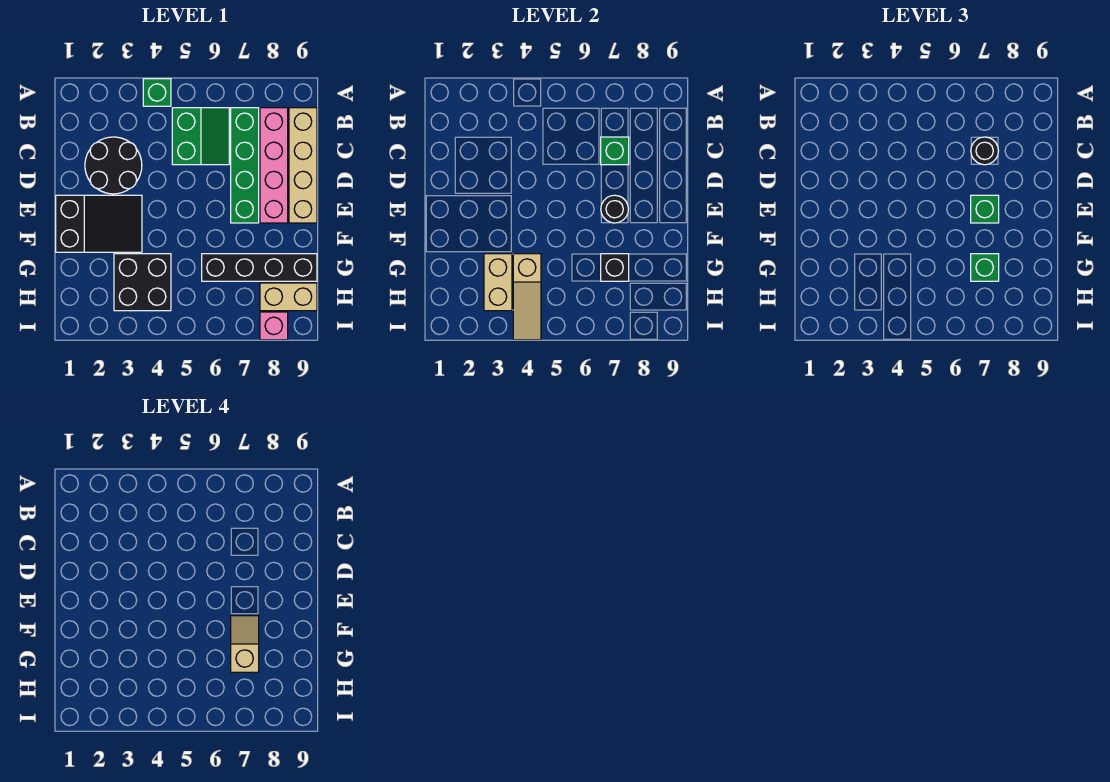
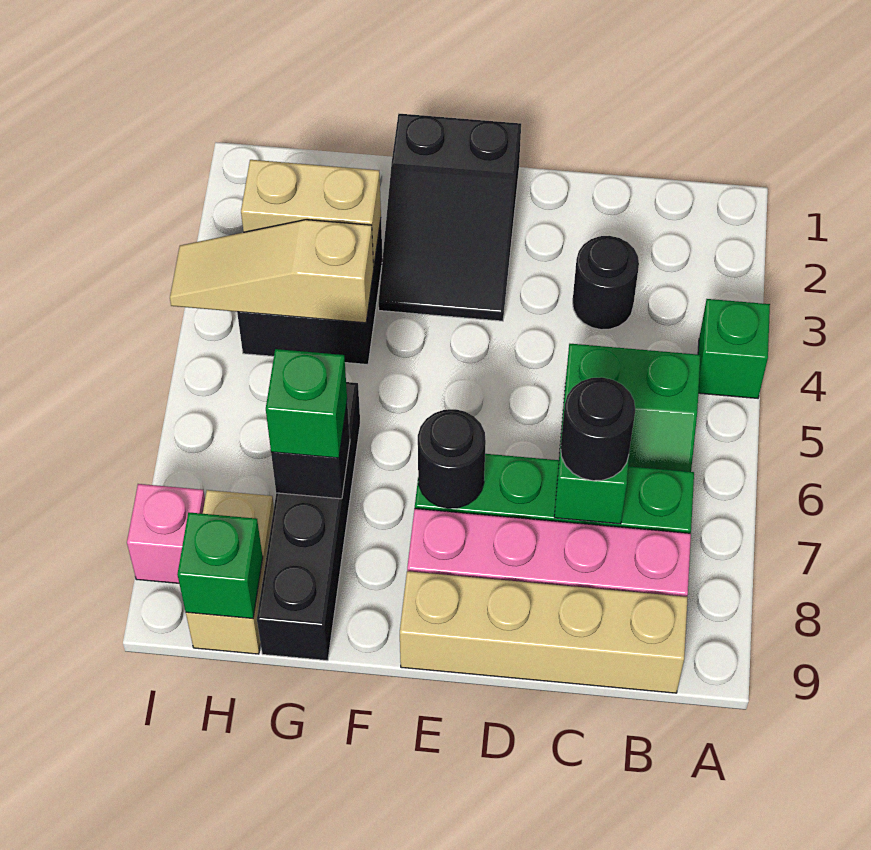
black round brick C2:D3 level 1 -> black round brick C3 level 1
green brick E7 level 3 -> green brick H9 level 2
tan slope F7:G7 level 4 top G -> none

